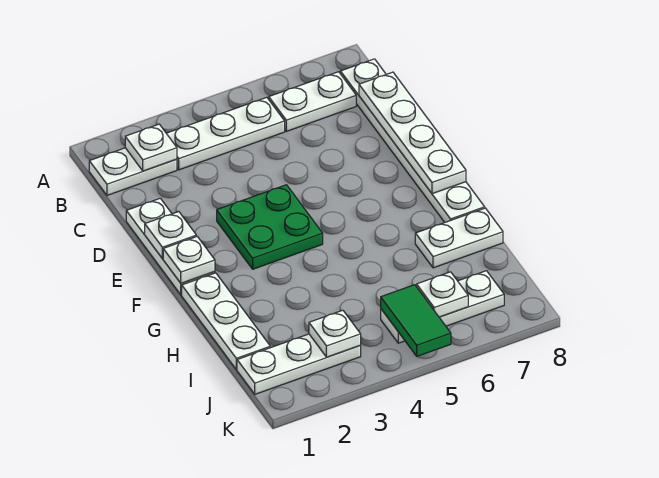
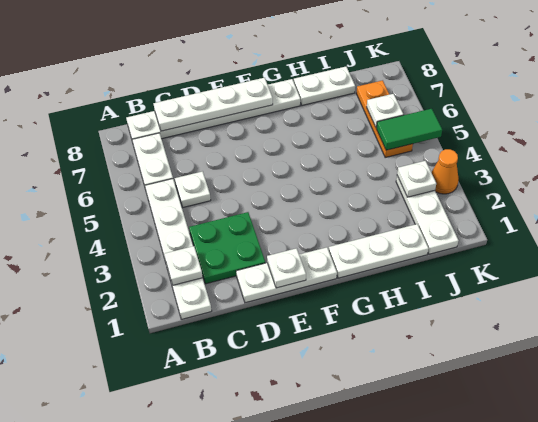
green plate E3:F4 level 1 -> green plate C2:D3 level 1
white plate F1 level 2 -> white plate C5 level 1
white plate H7:H8 level 1 -> white plate H8:I8 level 1
white plate J5:J7 level 1 -> orange plate J5:J7 level 1
none -> orange cone K3 level 1

